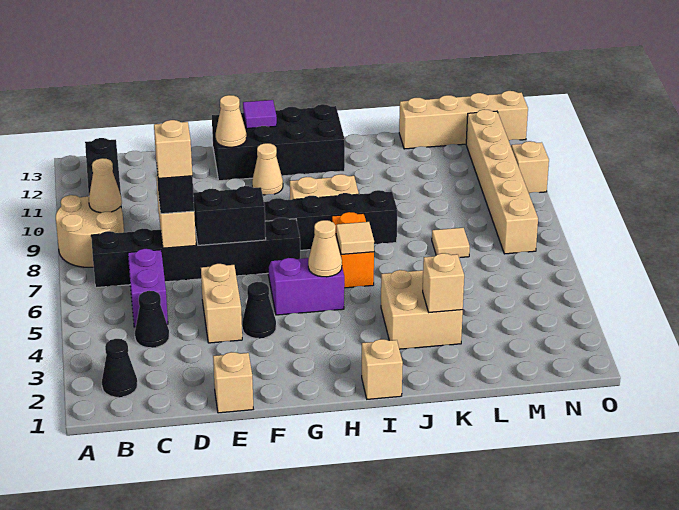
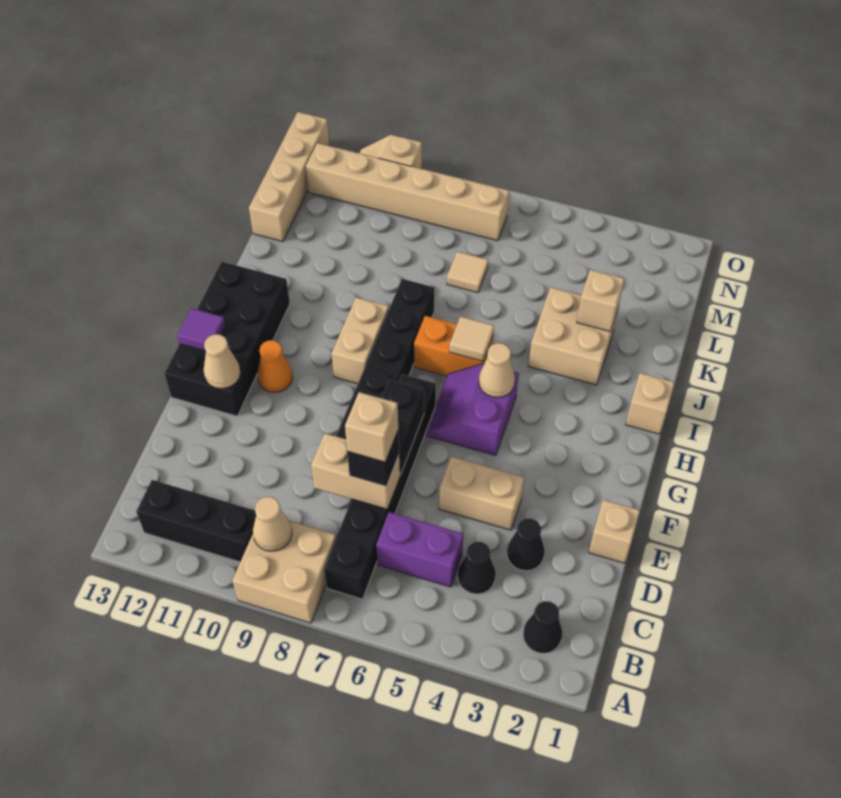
tan round brick A8:B9 level 1 -> tan brick A8:B9 level 1
black cone F4 level 1 -> black cone D3 level 1
tan cone G11 level 1 -> orange cone G11 level 1

